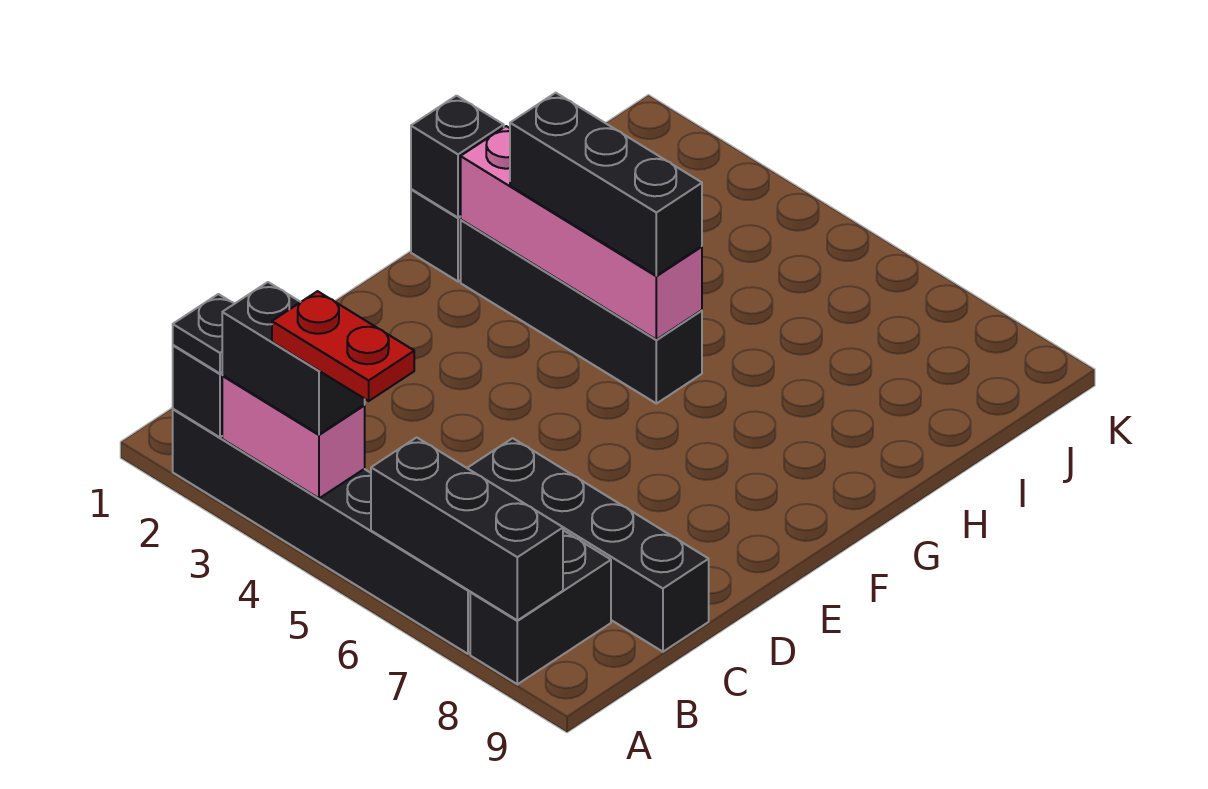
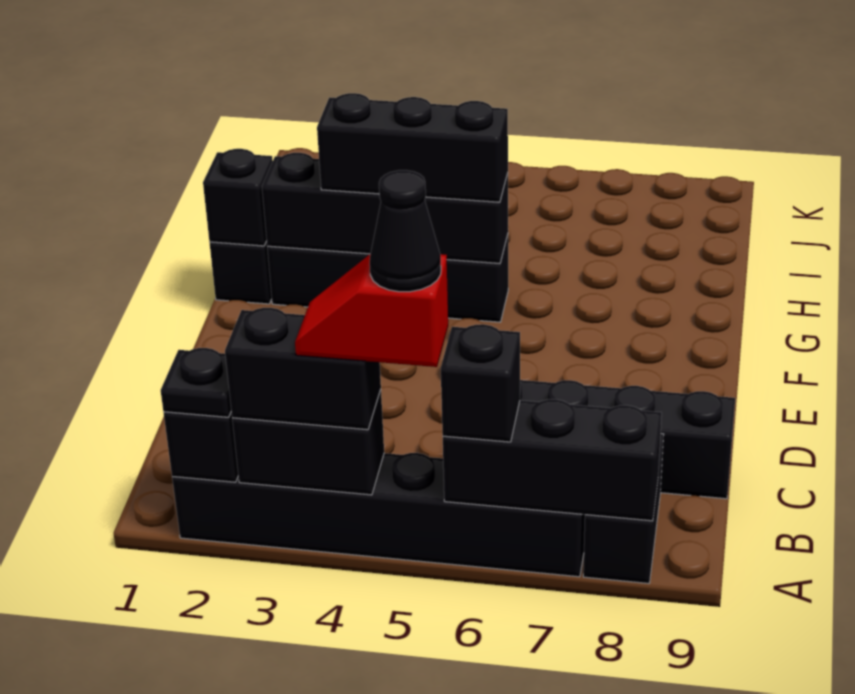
pink brick A3:A4 level 2 -> black brick A3:A4 level 2
red plate A4:A5 level 4 -> red slope A4:A5 level 4 top 5
none -> black cone A5 level 5
none -> black brick A6 level 3
pink brick G2:G5 level 2 -> black brick G2:G5 level 2

